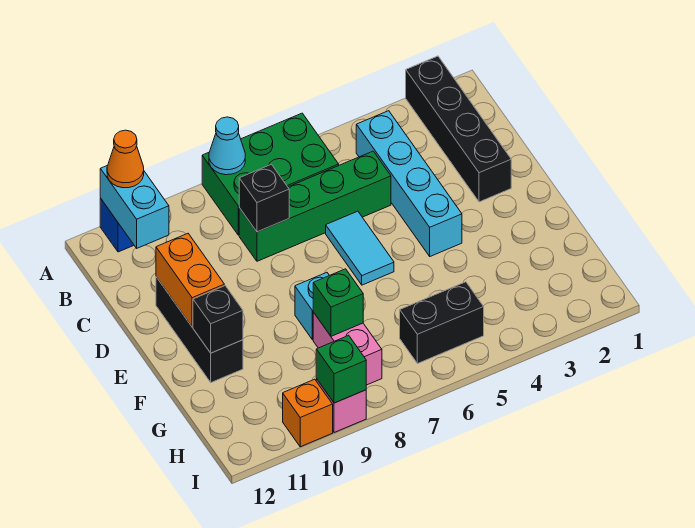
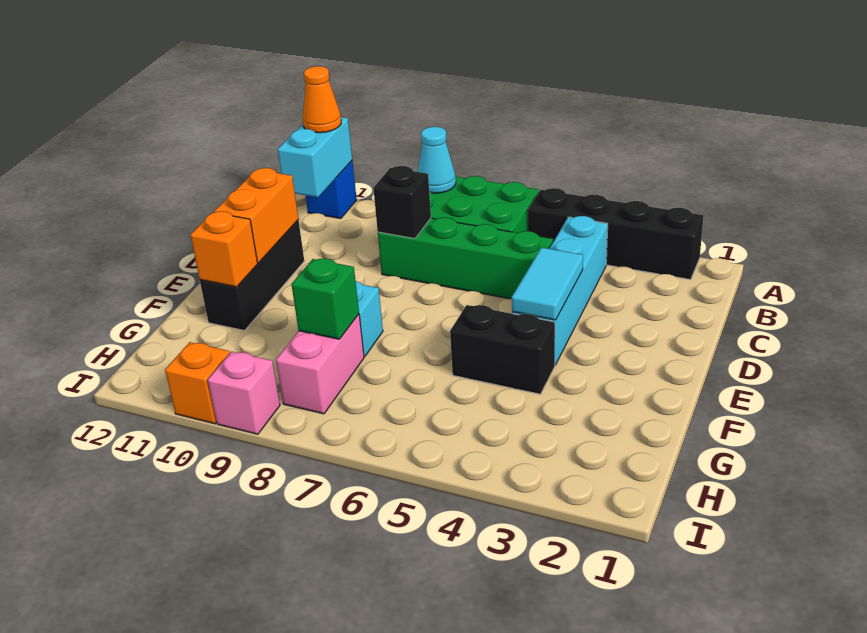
black brick A2:D2 level 1 -> black brick A2:A5 level 1
cyan tile D6:E6 level 1 -> cyan tile D4:E4 level 2
black brick F11 level 2 -> orange brick F11 level 2
black brick H5:H6 level 1 -> black brick F4:F5 level 1
green brick I9 level 2 -> none

